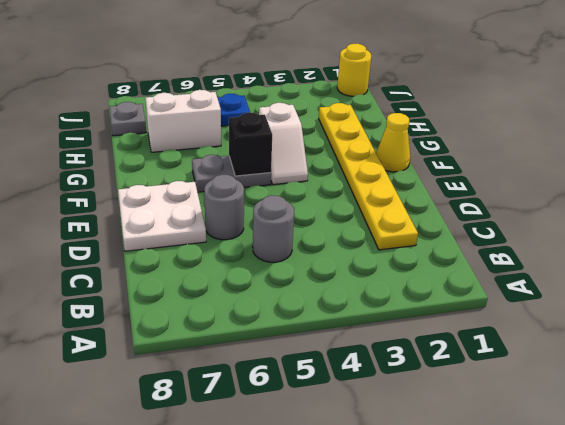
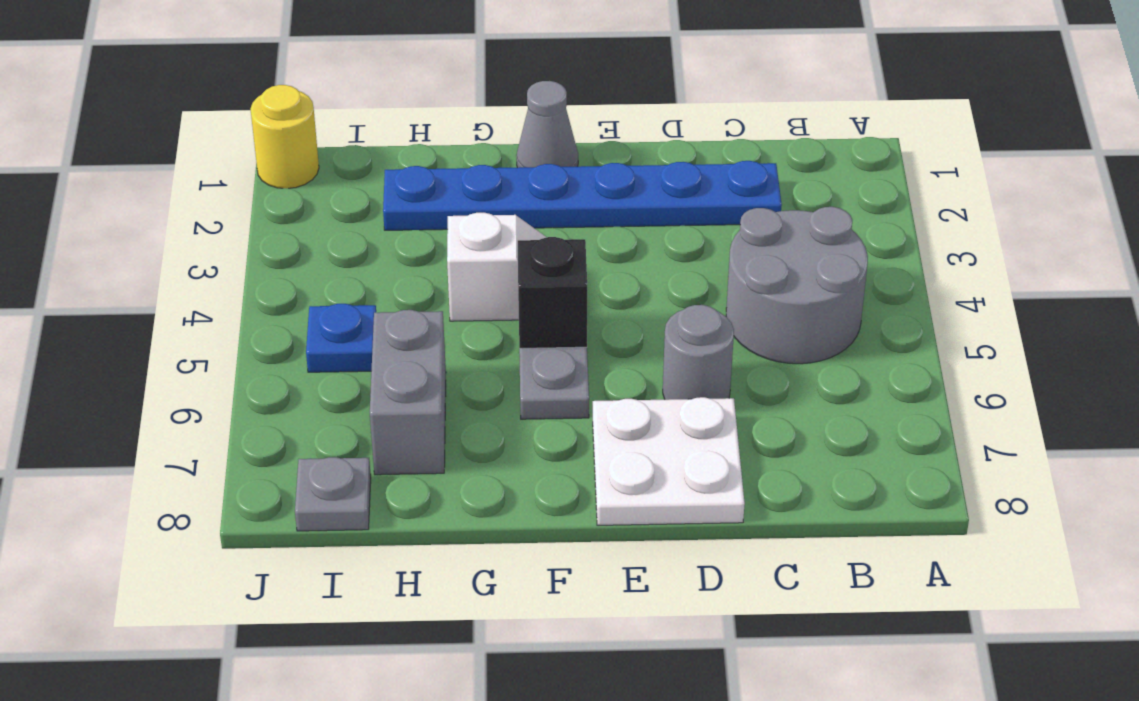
yellow plate C2:H2 level 1 -> blue plate C2:H2 level 1
grey round brick C5 level 1 -> grey round brick B4:C5 level 1
yellow cone F1 level 1 -> grey cone F1 level 1
white brick H6:H7 level 1 -> grey brick H6:H7 level 1

